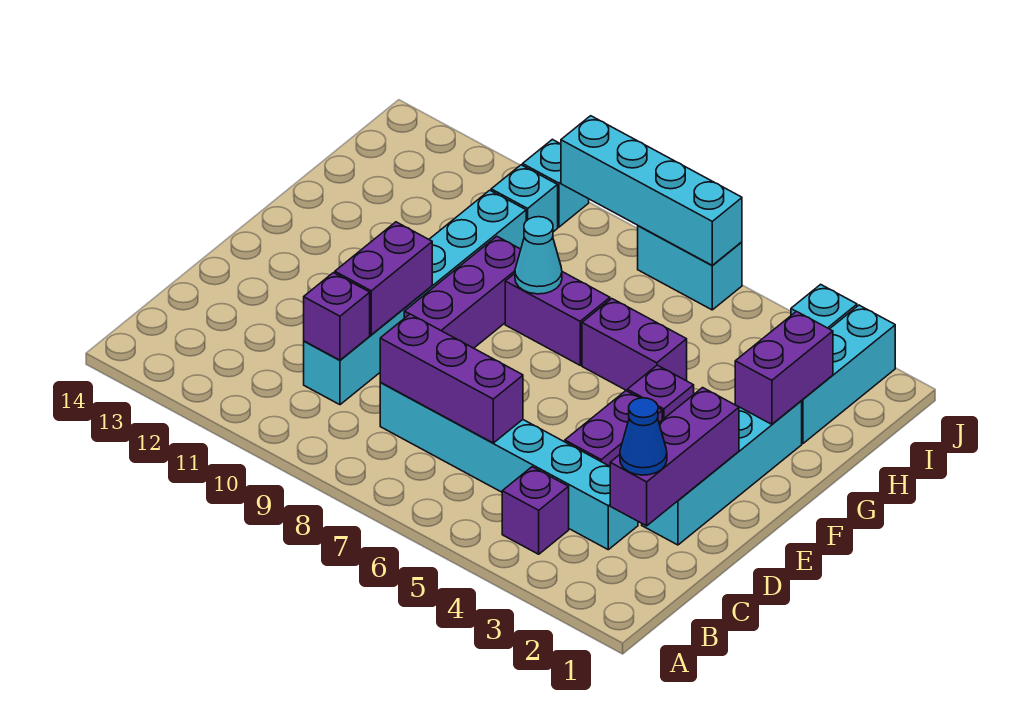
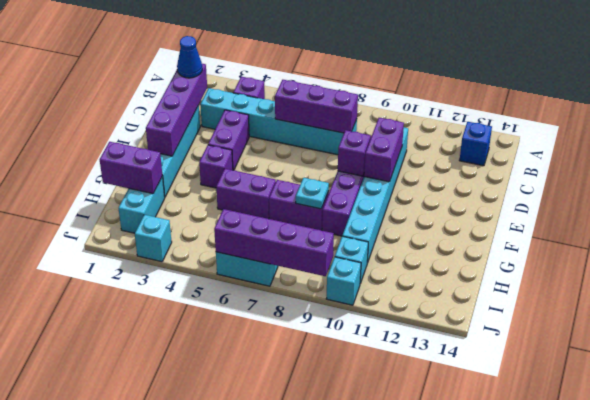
none -> blue brick B13 level 1
purple brick C2:E2 level 2 -> purple brick C2:F2 level 2
purple brick C10 level 2 -> purple brick E9 level 2
purple brick G2:H2 level 2 -> purple brick H1:H2 level 2
cyan cone G8 level 2 -> cyan plate G8 level 2
cyan brick H2:J2 level 1 -> cyan brick H2:I2 level 1
cyan brick J6:J9 level 2 -> purple brick J6:J9 level 2

